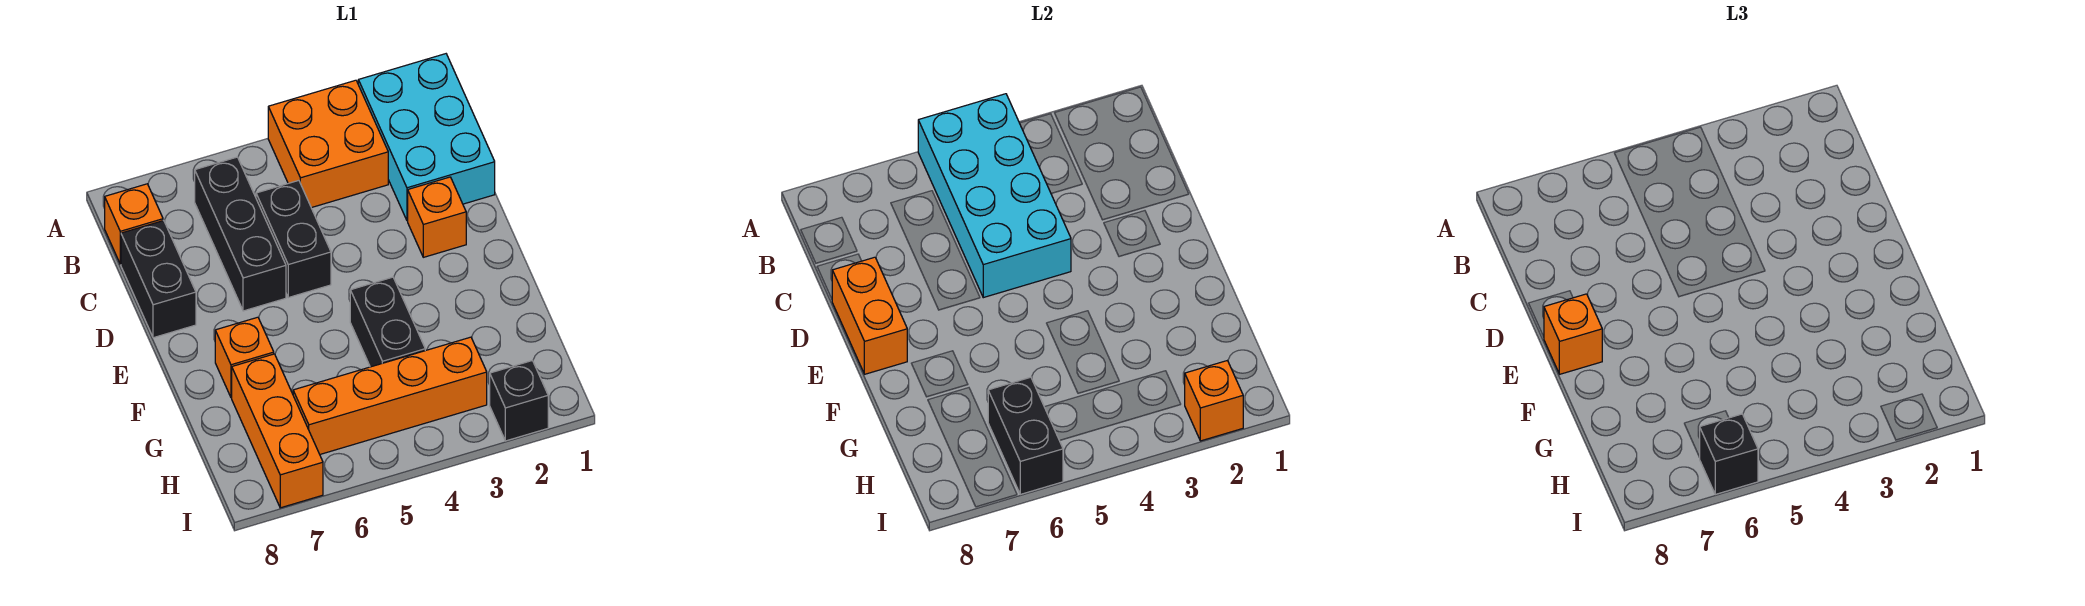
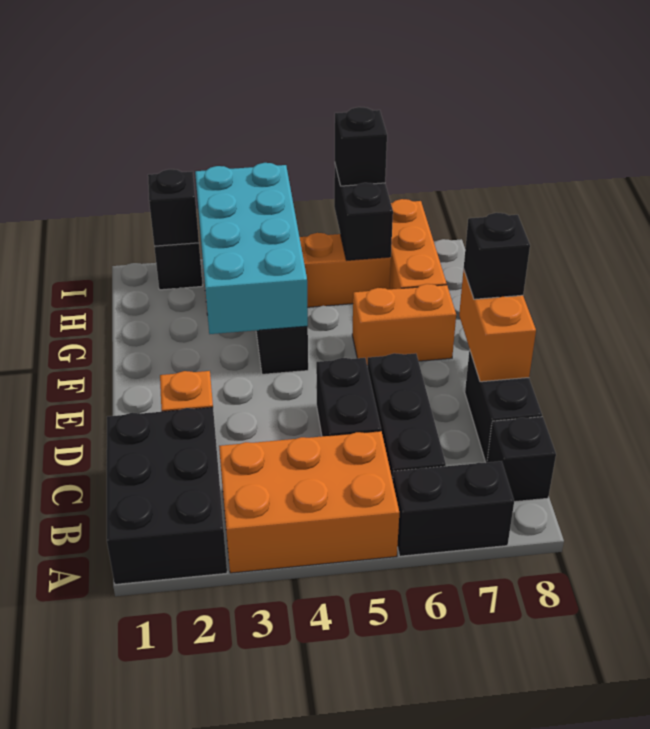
cyan brick A1:C2 level 1 -> black brick A1:C2 level 1
orange brick A3:B4 level 1 -> orange brick A3:B5 level 1
cyan brick A4:D5 level 2 -> cyan brick F3:I4 level 2
none -> black brick A6:A7 level 1
orange brick B8 level 1 -> black brick B8 level 1
orange brick E8 level 3 -> black brick E8 level 3
orange brick F7 level 1 -> orange brick F6:F7 level 1
orange brick I2 level 2 -> black brick I2 level 2

